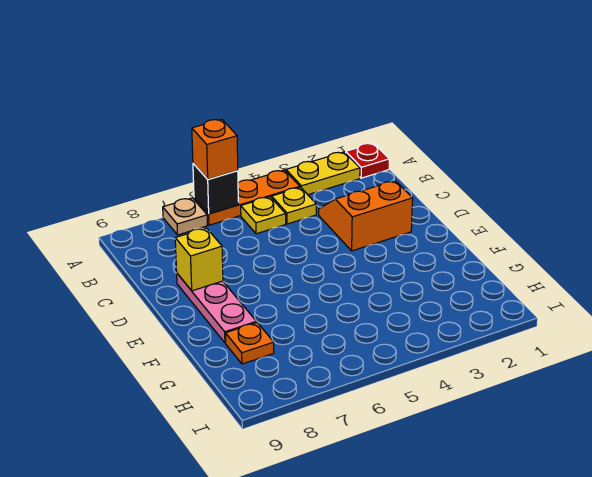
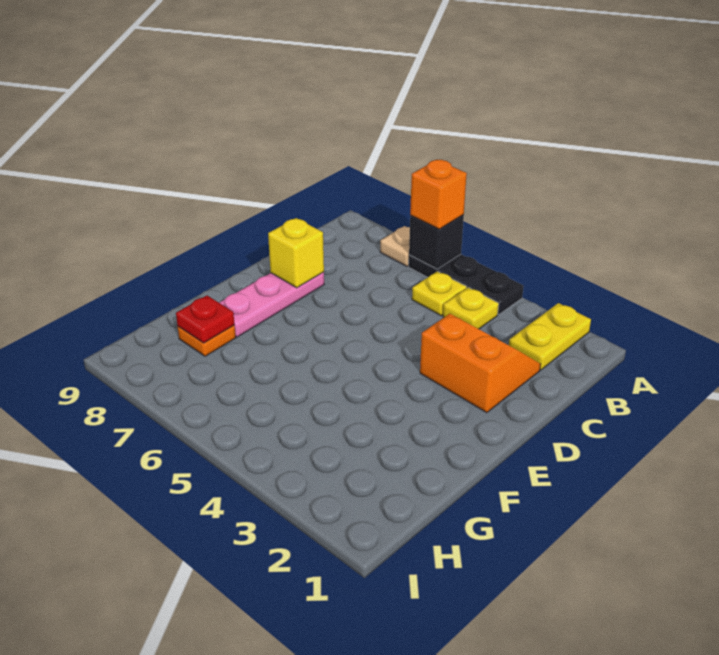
red plate A1 level 1 -> red plate G8 level 2
yellow plate A2:A3 level 1 -> yellow plate A2:B2 level 1
orange plate A4:A6 level 1 -> black plate A4:A6 level 1

